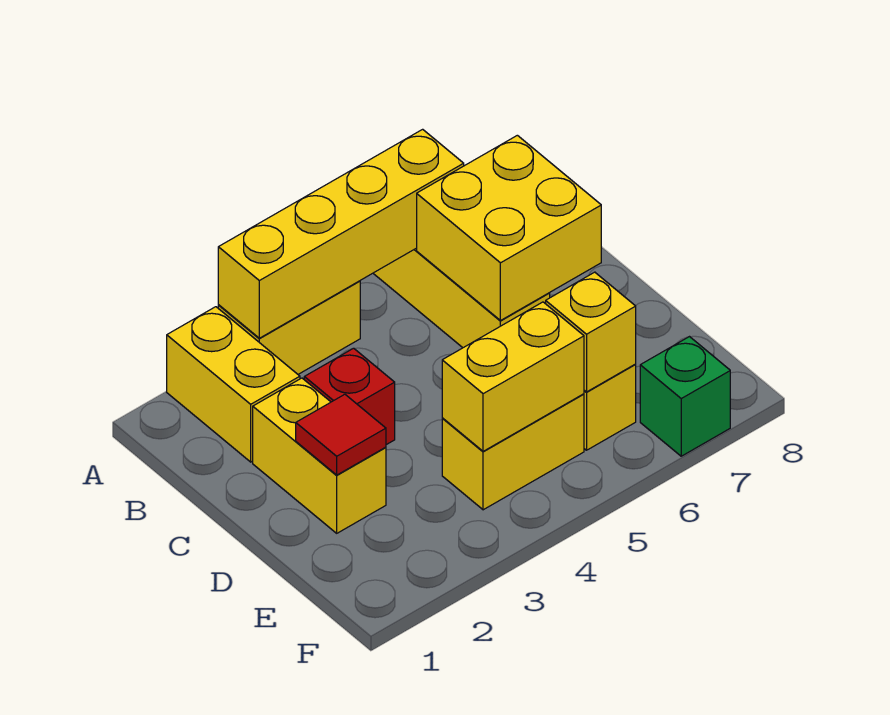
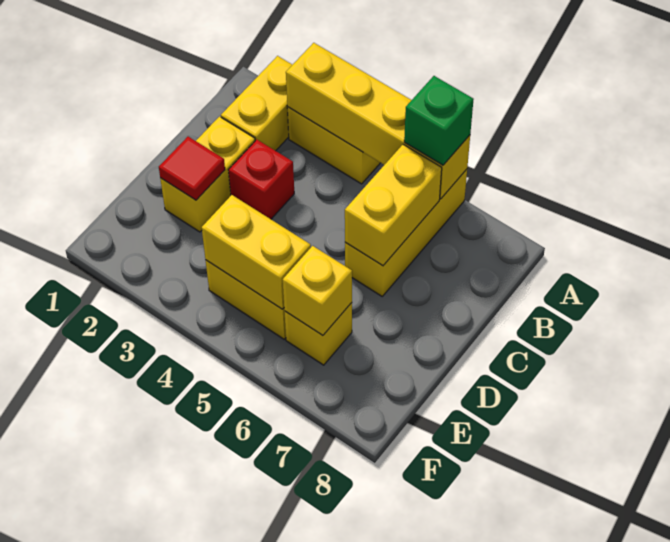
yellow brick B6:C7 level 2 -> yellow brick B6:C6 level 2
green brick F7 level 1 -> green brick A6 level 3

